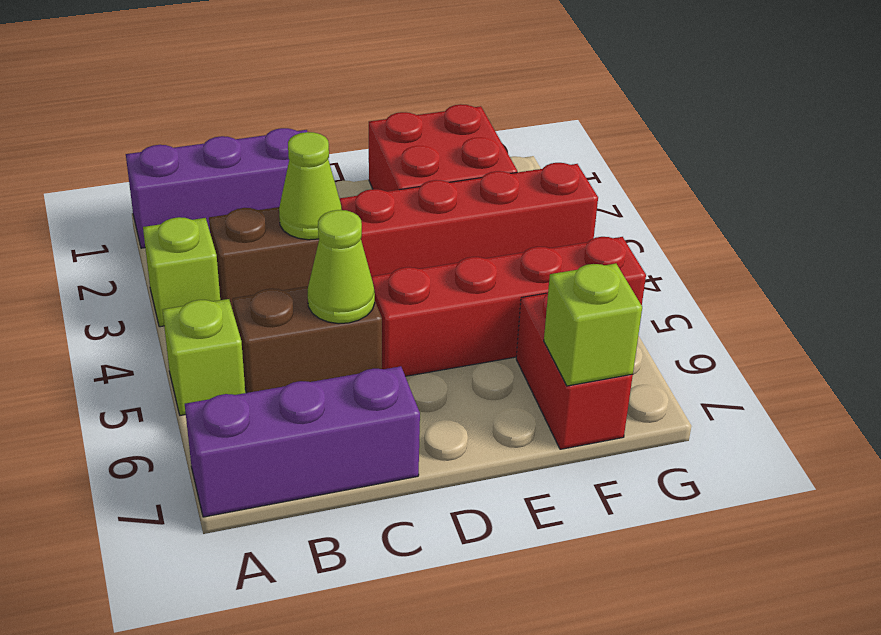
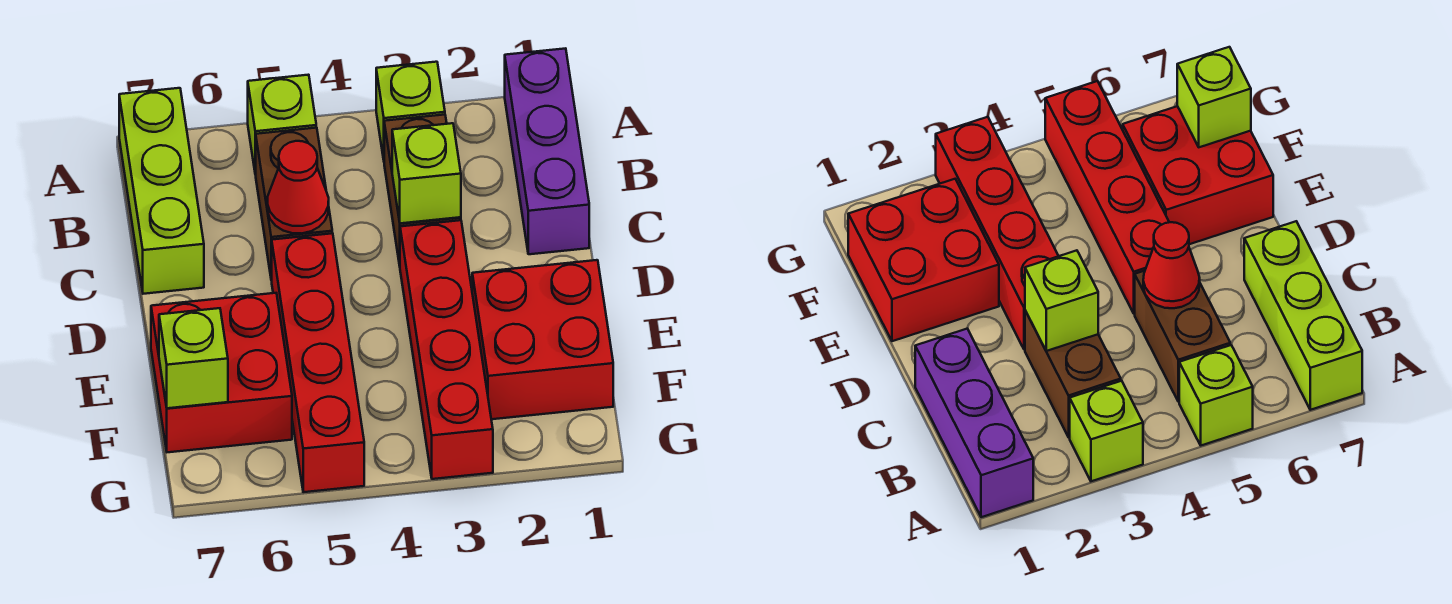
purple brick A7:C7 level 1 -> lime brick A7:C7 level 1
lime cone C3 level 2 -> lime brick C3 level 2
lime cone C5 level 2 -> red cone C5 level 2
red brick F6:F7 level 1 -> red brick E6:F7 level 1

